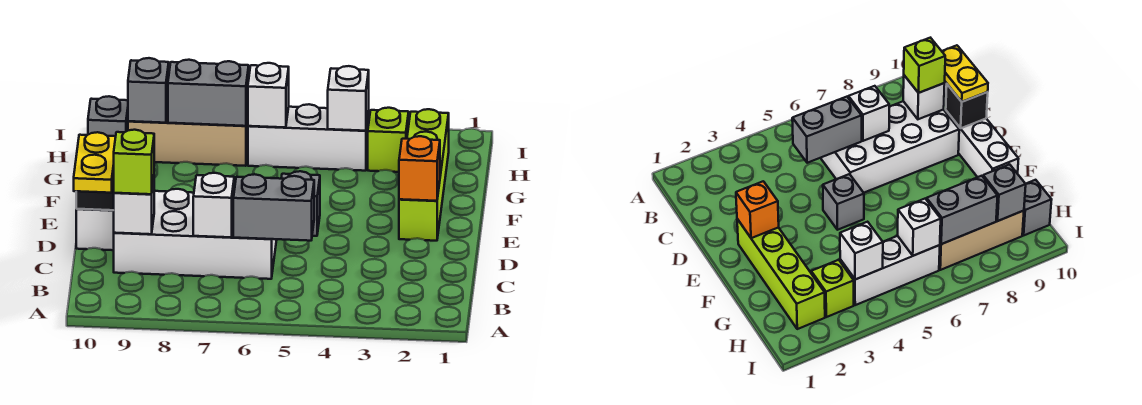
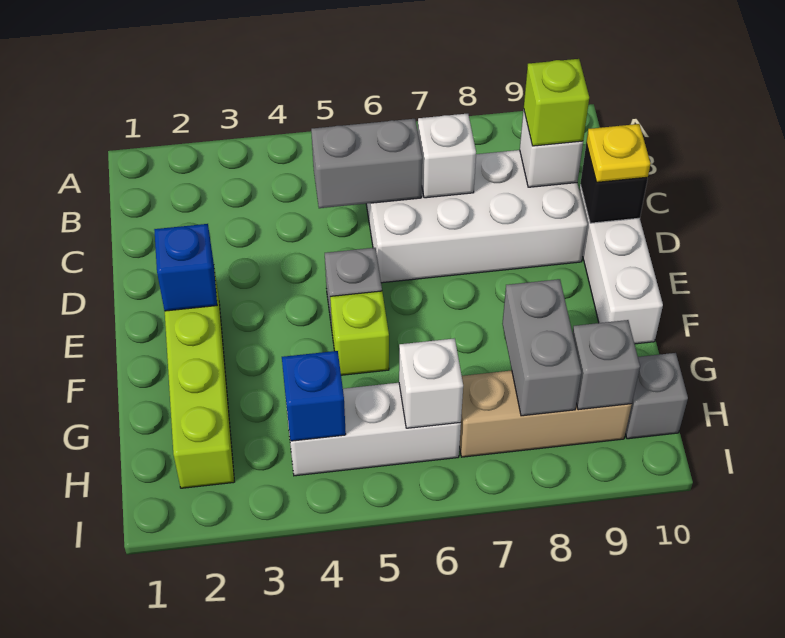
yellow plate C10:D10 level 3 -> yellow plate D10 level 3
orange brick E2 level 2 -> blue brick E2 level 2
lime brick H3 level 1 -> lime brick F5 level 1
white brick H4 level 2 -> blue brick H4 level 2
grey brick H7:H8 level 2 -> grey brick G8:H8 level 2

